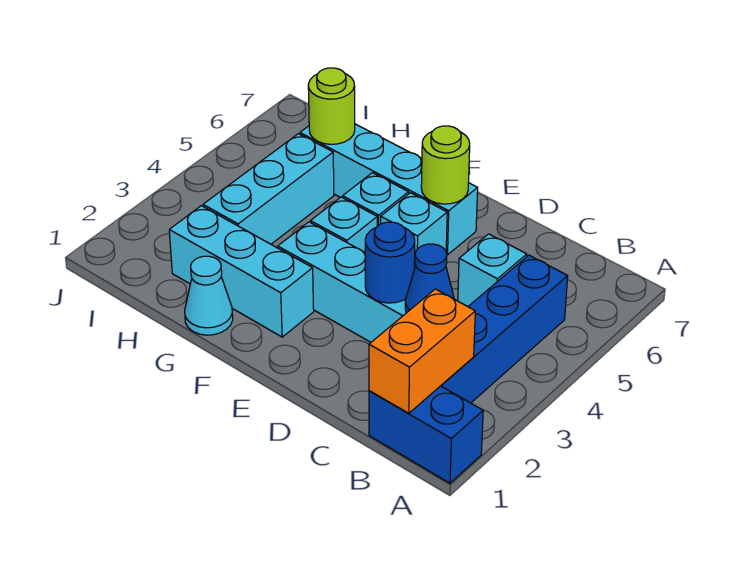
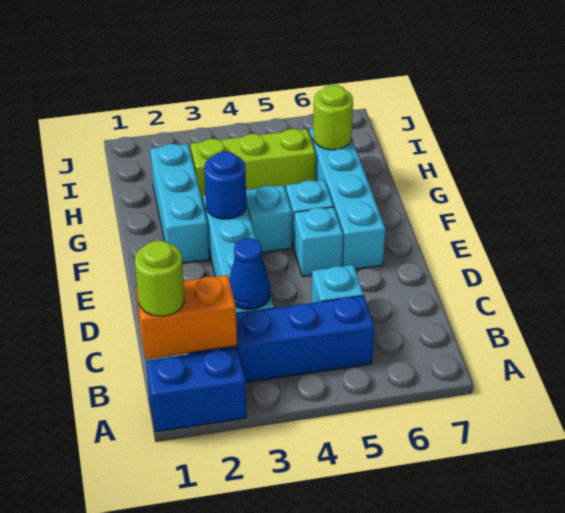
blue brick A1:B1 level 1 -> blue brick A1:A2 level 1
blue round brick D3 level 2 -> blue round brick F3 level 2
lime round brick E6 level 2 -> lime round brick B1 level 3
cyan cone G1 level 1 -> none
cyan brick H3:H5 level 1 -> lime brick H3:H5 level 1

